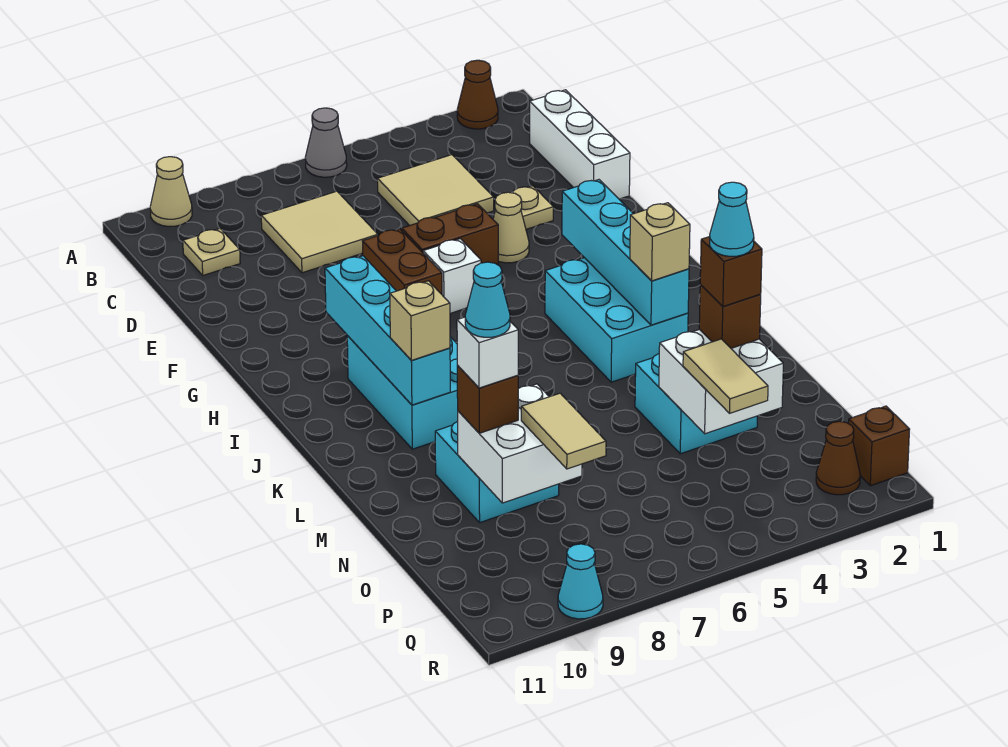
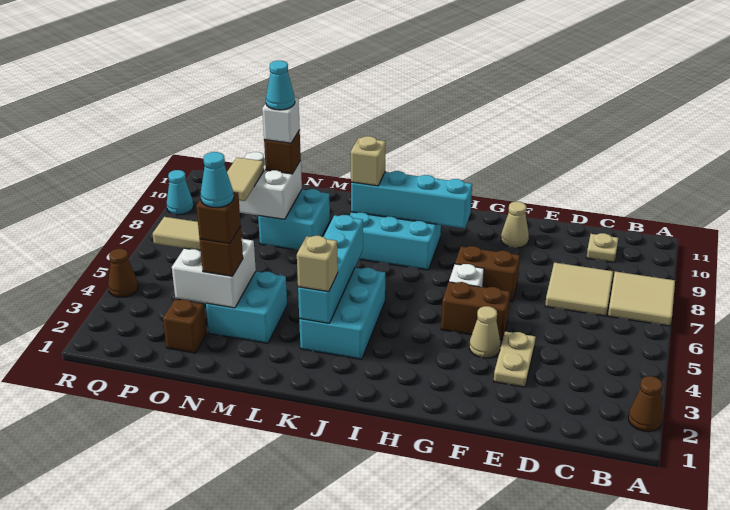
grey cone A6 level 1 -> none
tan cone A10 level 1 -> tan cone F10 level 1
white brick C1:E1 level 1 -> none
tan tile C4:D5 level 1 -> tan tile A7:B8 level 1
tan plate E3 level 1 -> tan plate E3:E4 level 1
brown brick F5:F6 level 1 -> brown brick F5:G5 level 1
cyan brick H3:K3 level 2 -> cyan brick K3:K6 level 2
cyan brick I3:K4 level 1 -> cyan brick J3:K5 level 1
tan tile O8:P8 level 3 -> tan tile O7:O8 level 3
brown brick Q1 level 1 -> brown brick O2 level 1
brown cone Q2 level 1 -> brown cone R4 level 1

